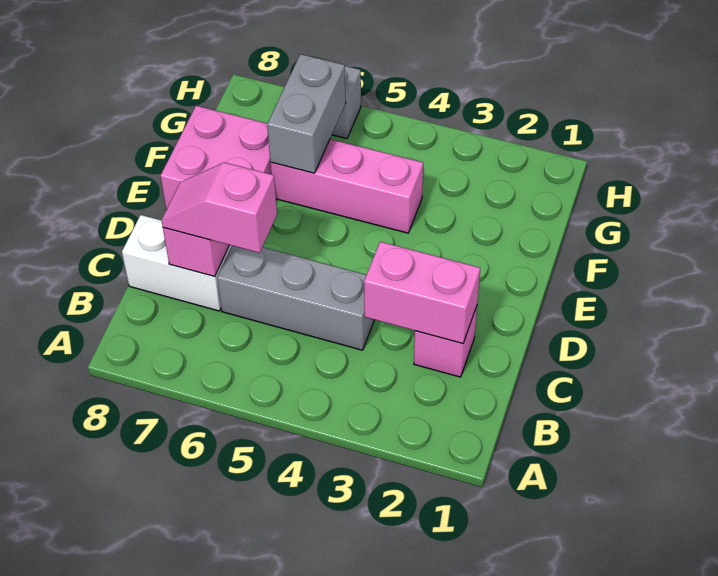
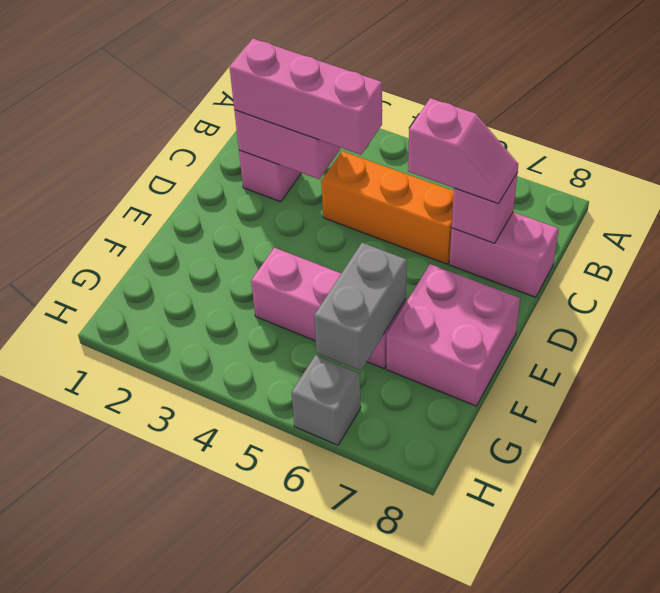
none -> pink brick C2:C4 level 3
grey brick C4:C6 level 1 -> orange brick C4:C6 level 1
white brick C7:C8 level 1 -> pink brick C7:C8 level 1

